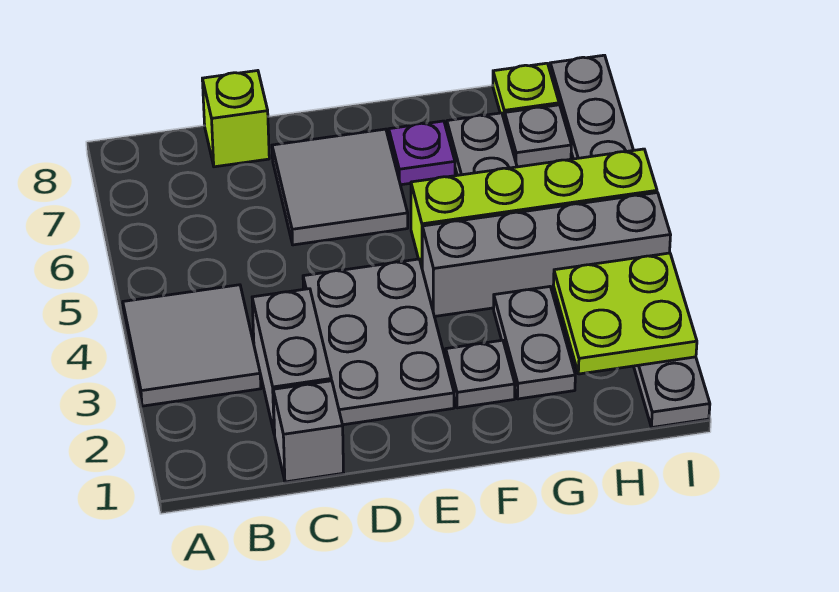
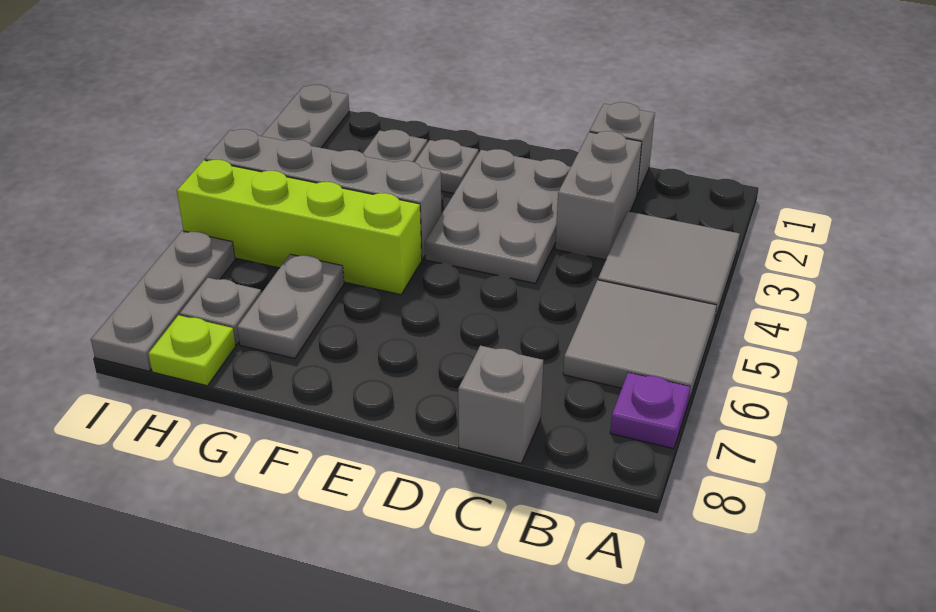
lime brick C8 level 1 -> grey brick C8 level 1
grey tile D6:E7 level 1 -> grey tile A5:B6 level 1
purple plate F7 level 1 -> purple plate A7 level 1
lime plate H2:I3 level 2 -> none

